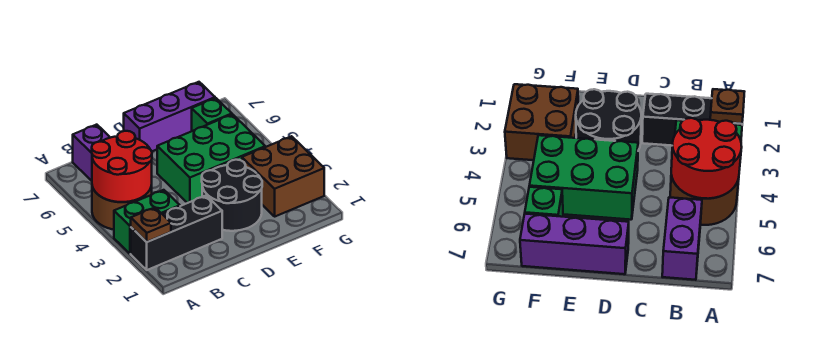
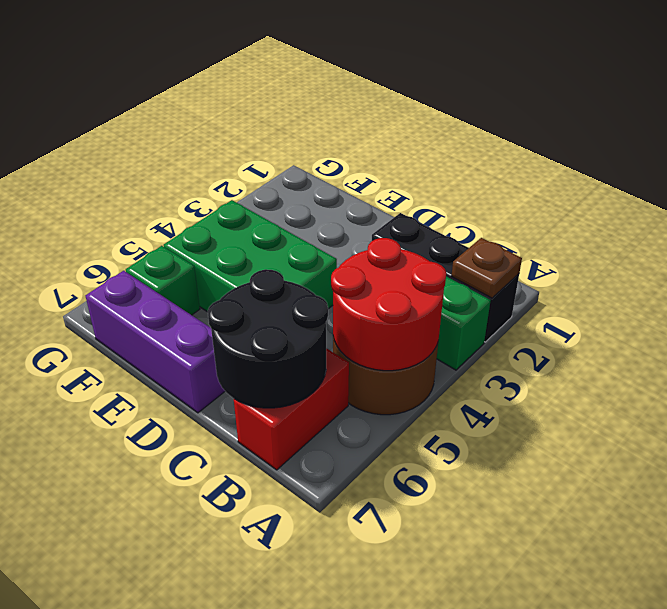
purple brick B6:B7 level 1 -> red brick B6:B7 level 1
black round brick D2:E3 level 1 -> black round brick B6:C7 level 2
brown brick F2:G3 level 1 -> none

